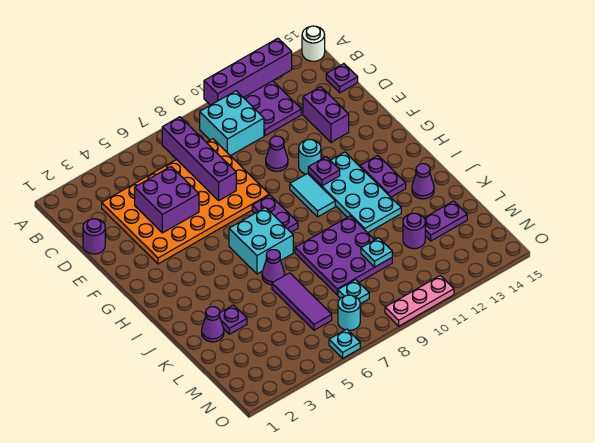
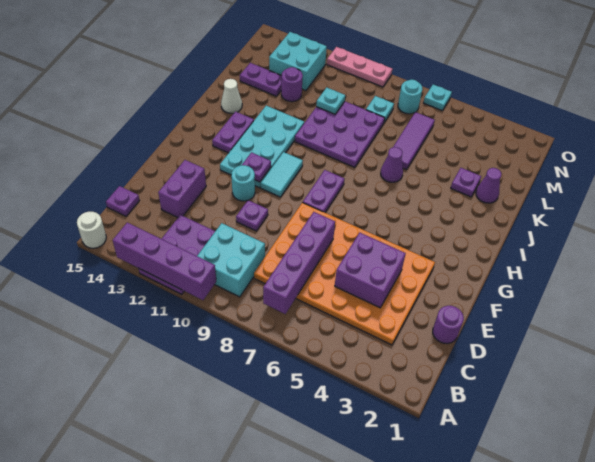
purple cone E10 level 1 -> purple plate E10 level 1
cyan brick H6:I7 level 1 -> cyan brick M12:N13 level 1
purple cone J14 level 1 -> white cone J14 level 1

